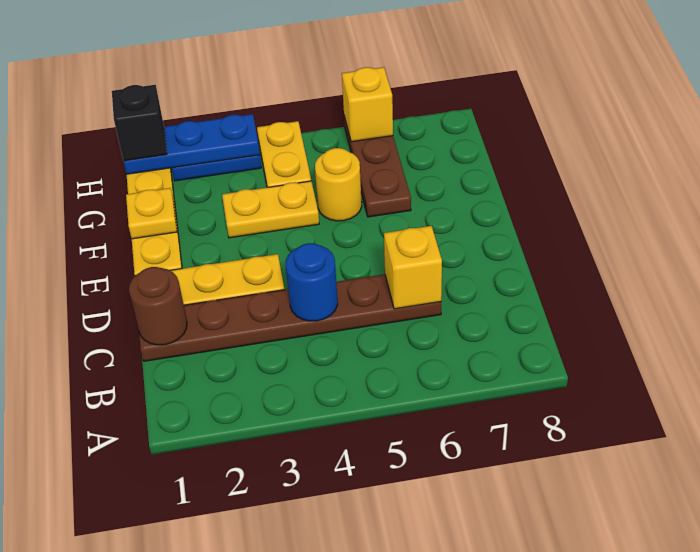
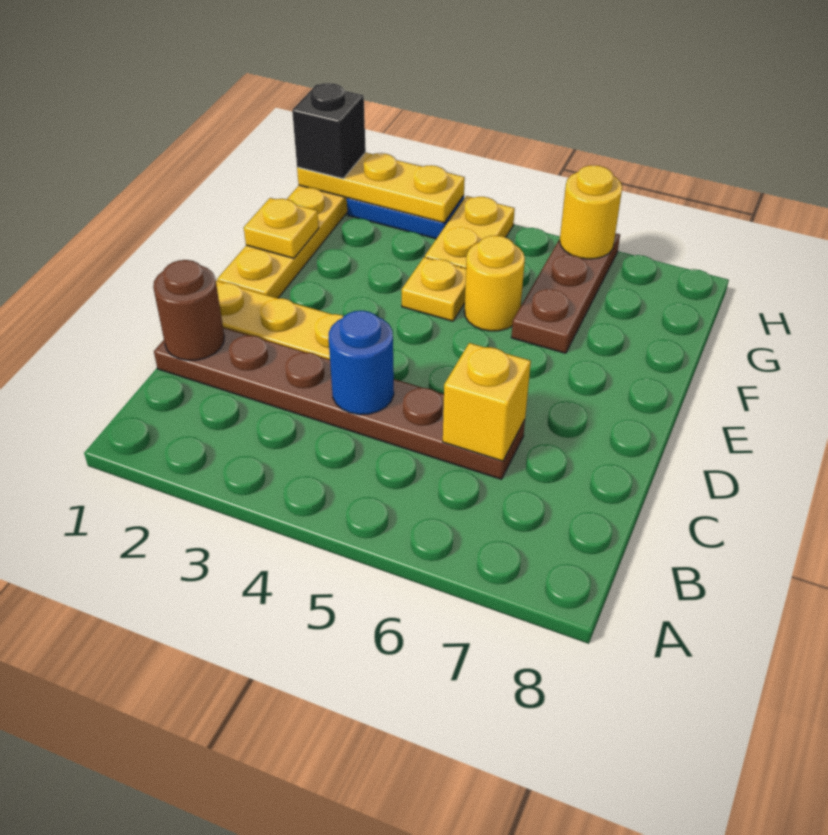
yellow plate F3:F4 level 1 -> yellow plate F4 level 1
blue plate H1:H3 level 2 -> yellow plate H1:H3 level 2
yellow brick H6 level 2 -> yellow round brick H6 level 2

